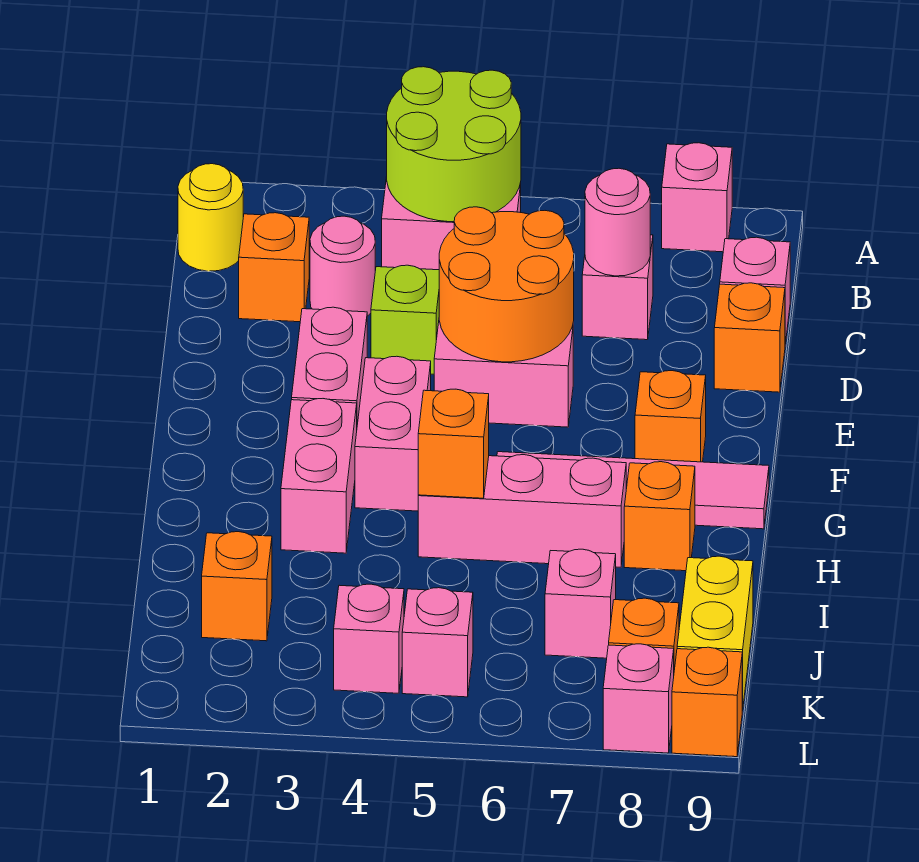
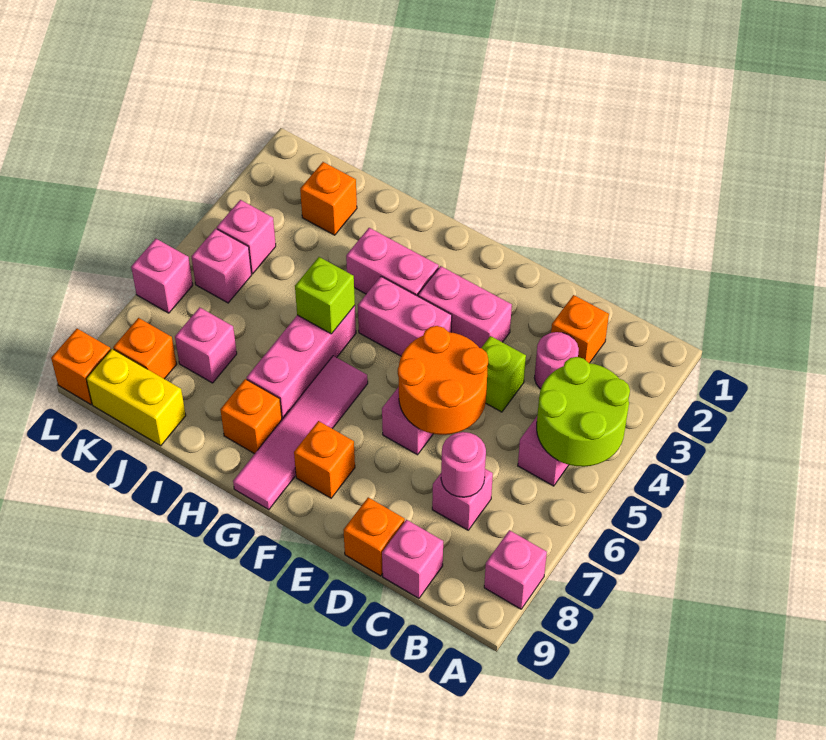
yellow round brick B1 level 1 -> none
orange brick H5 level 2 -> lime brick H5 level 2
pink brick L8 level 1 -> pink brick L6 level 1

